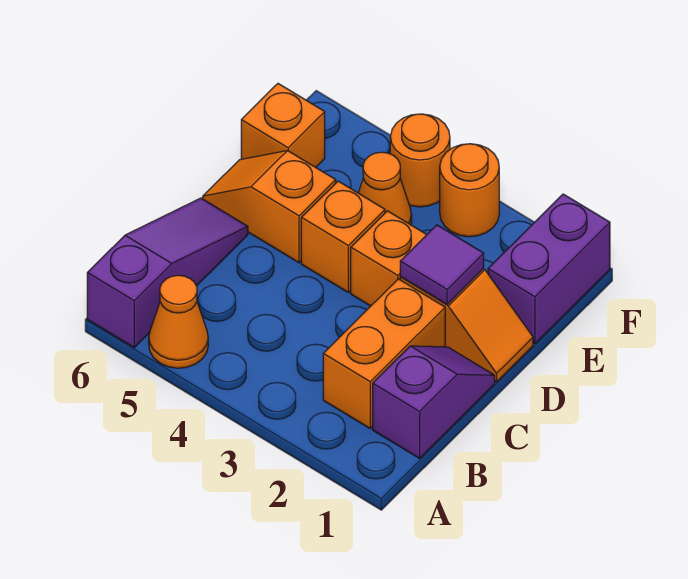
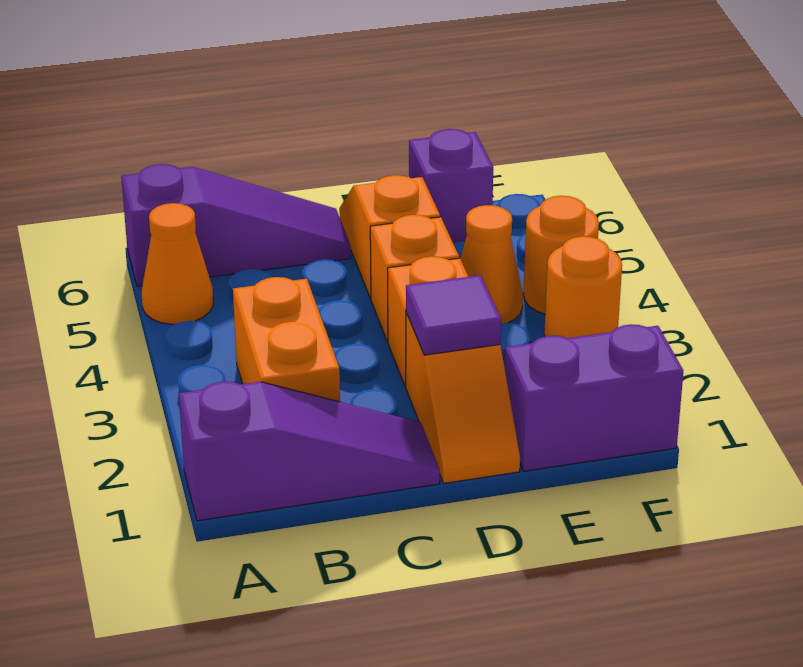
purple slope B1:C1 level 1 top B -> purple slope A1:C1 level 1 top A
orange brick B2:C2 level 1 -> orange brick B2:B3 level 1
orange brick E6 level 1 -> purple brick E6 level 1

